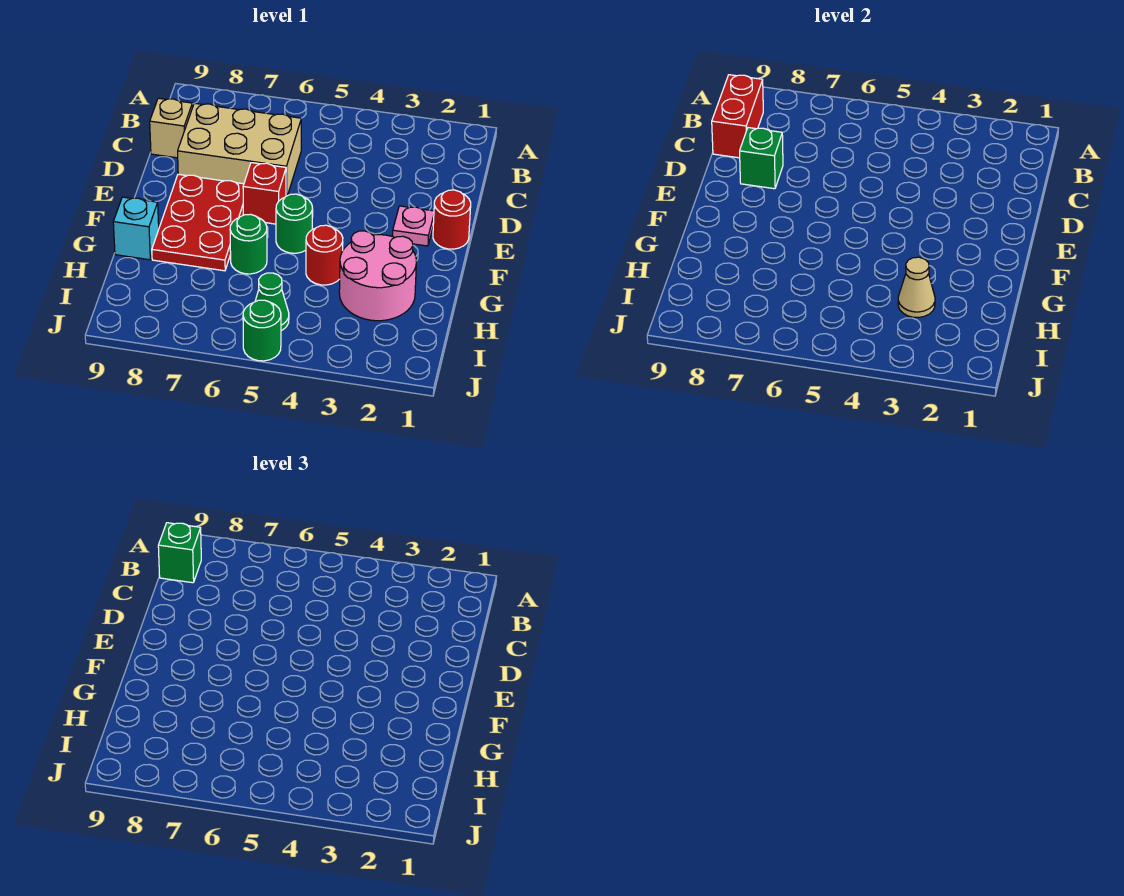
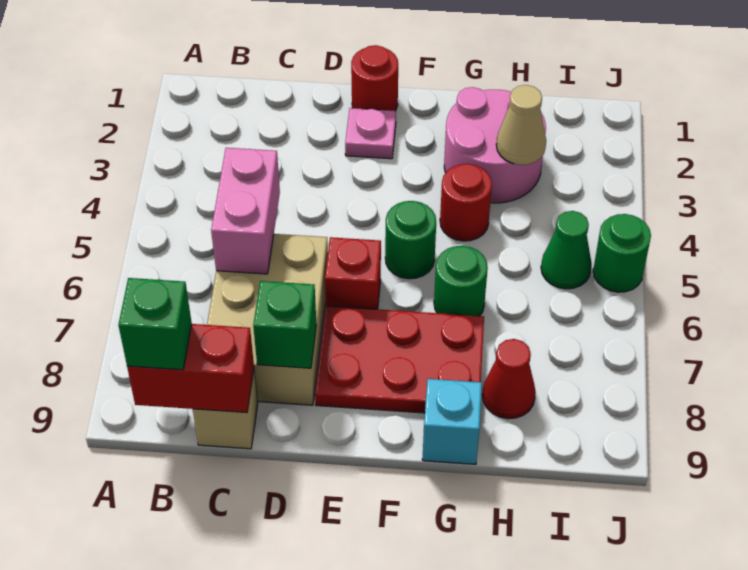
none -> pink brick C5:C6 level 2
none -> red cone H8 level 1

